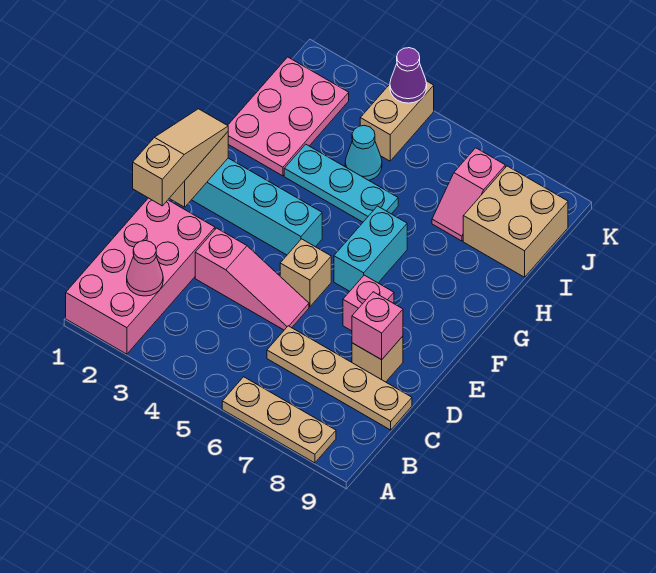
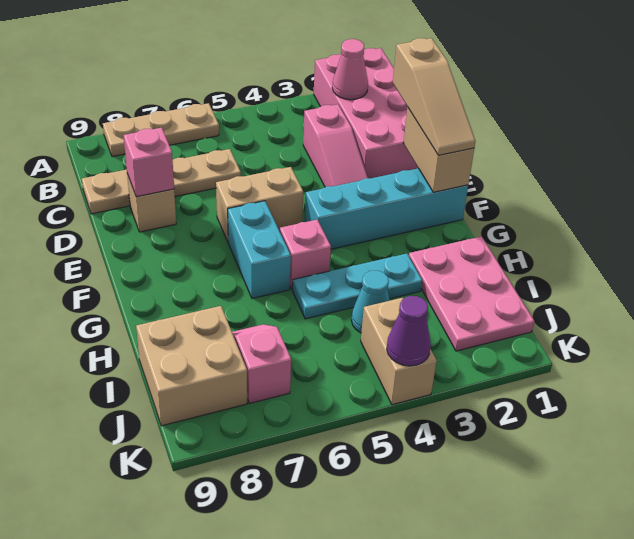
pink slope D3:D5 level 1 top 3 -> pink slope C3:E3 level 1 top C
tan brick E5 level 1 -> tan brick E5:E6 level 1
pink brick E7 level 1 -> pink brick G5 level 1

